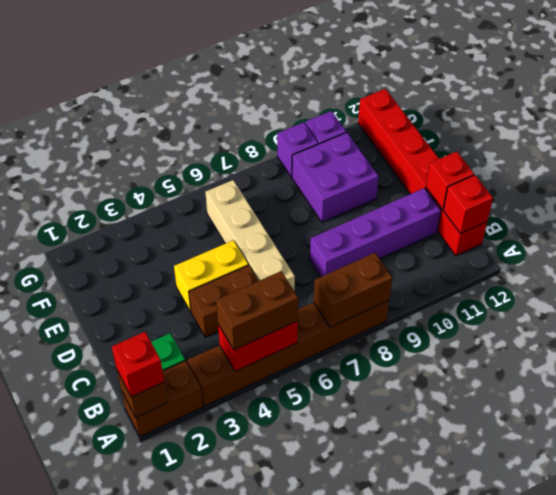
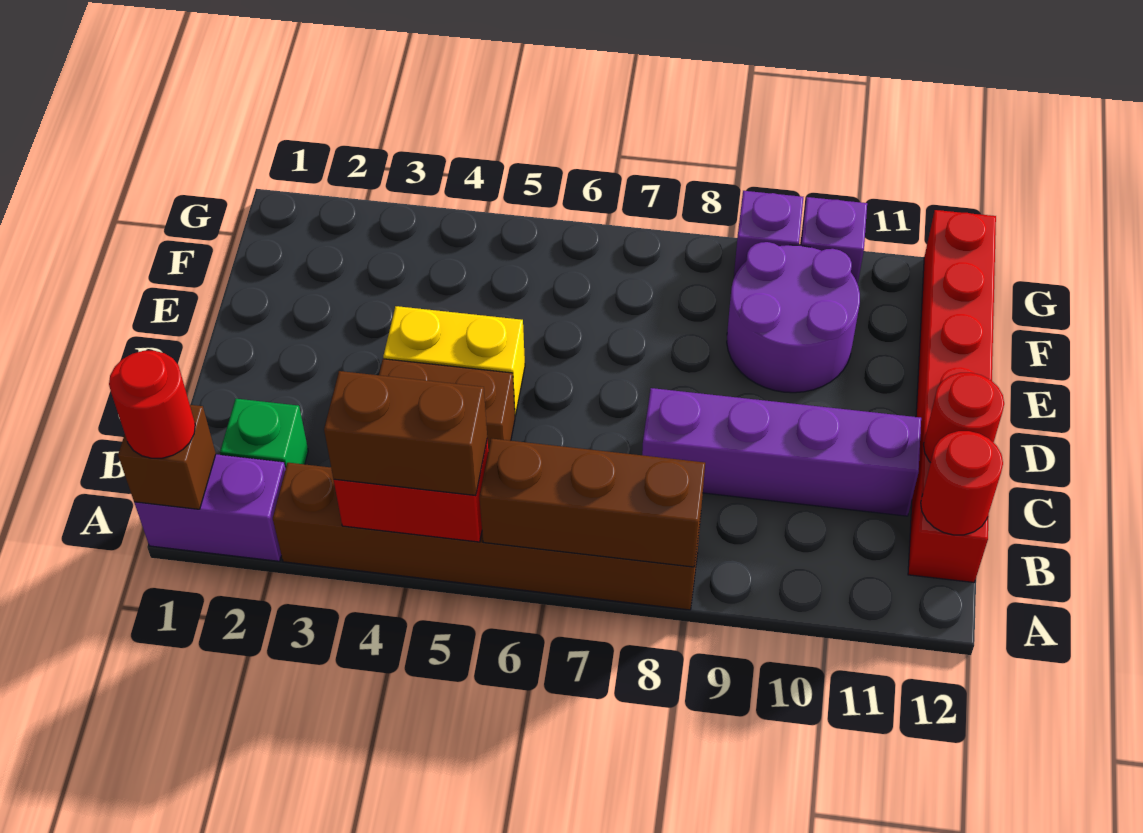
brown brick A1:A2 level 1 -> purple brick A1:A2 level 1
red brick A1 level 3 -> red round brick A1 level 3
brown brick A7:A8 level 2 -> brown brick A6:A8 level 2
red brick B12 level 2 -> red round brick B12 level 2
tan brick C6:F6 level 1 -> none
red brick C12 level 2 -> red round brick C12 level 2
purple brick E9:F10 level 1 -> purple round brick E9:F10 level 1

